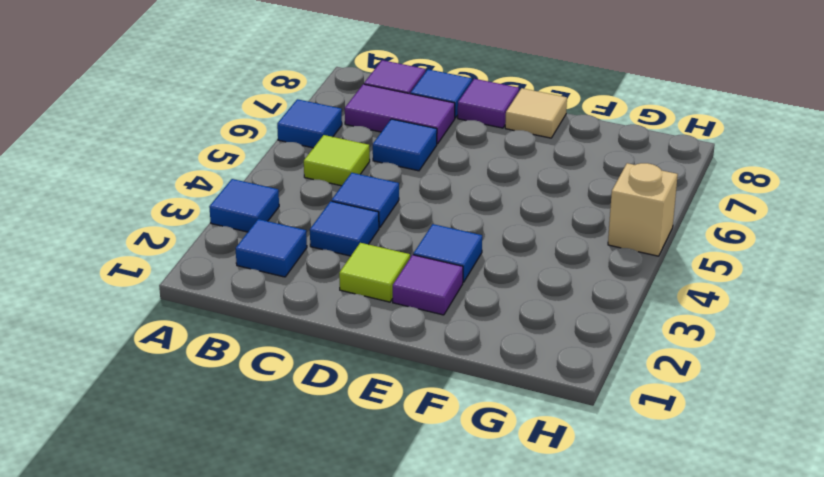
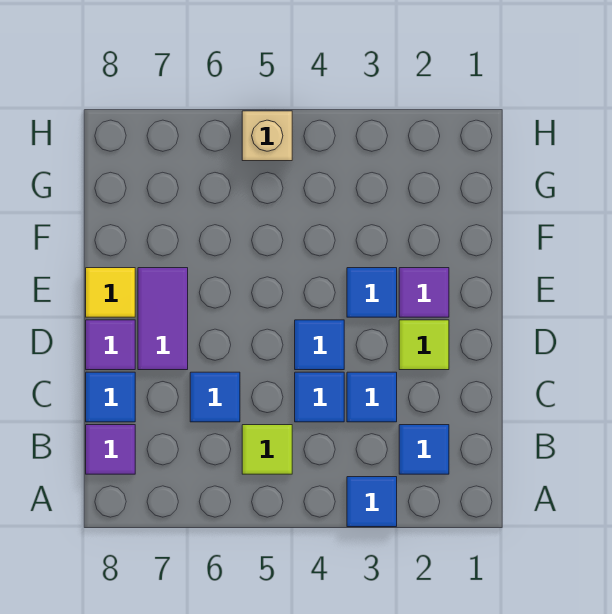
blue tile A6 level 1 -> blue tile D4 level 1
purple tile B7:C7 level 1 -> purple tile D7:E7 level 1
tan tile E8 level 1 -> yellow tile E8 level 1

